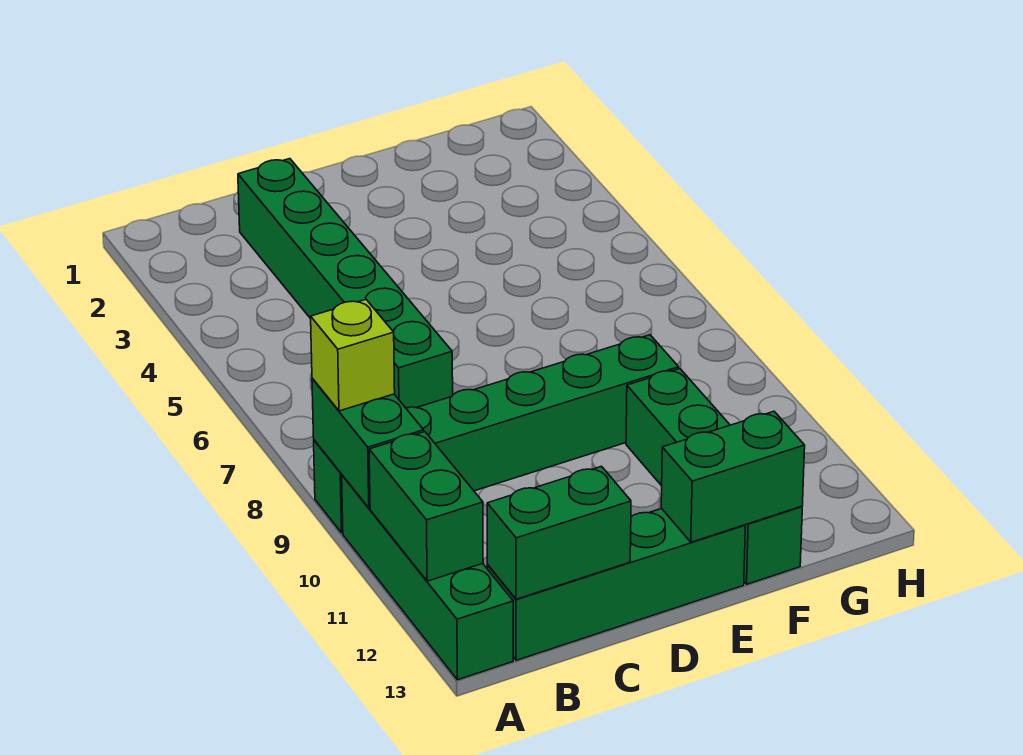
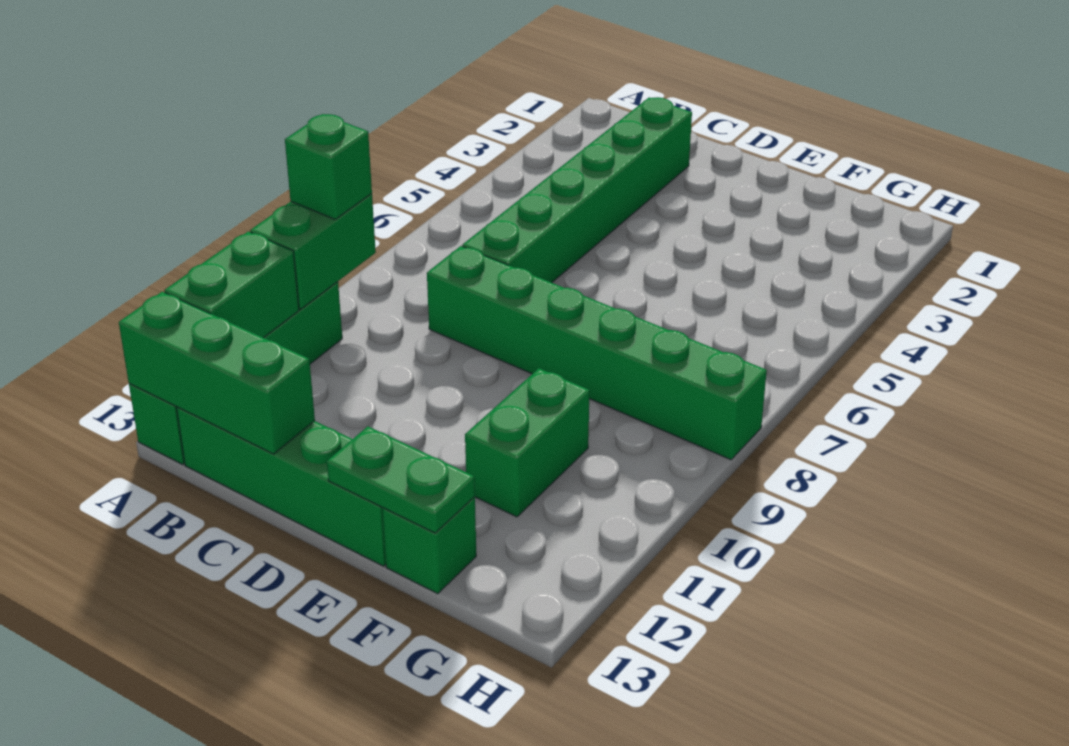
green brick A9:F9 level 1 -> green brick C8:H8 level 1
lime brick A9 level 3 -> green brick A9 level 3
green brick B13:C13 level 2 -> green brick A13:C13 level 2
green brick E13:F13 level 2 -> green plate E13:F13 level 2

